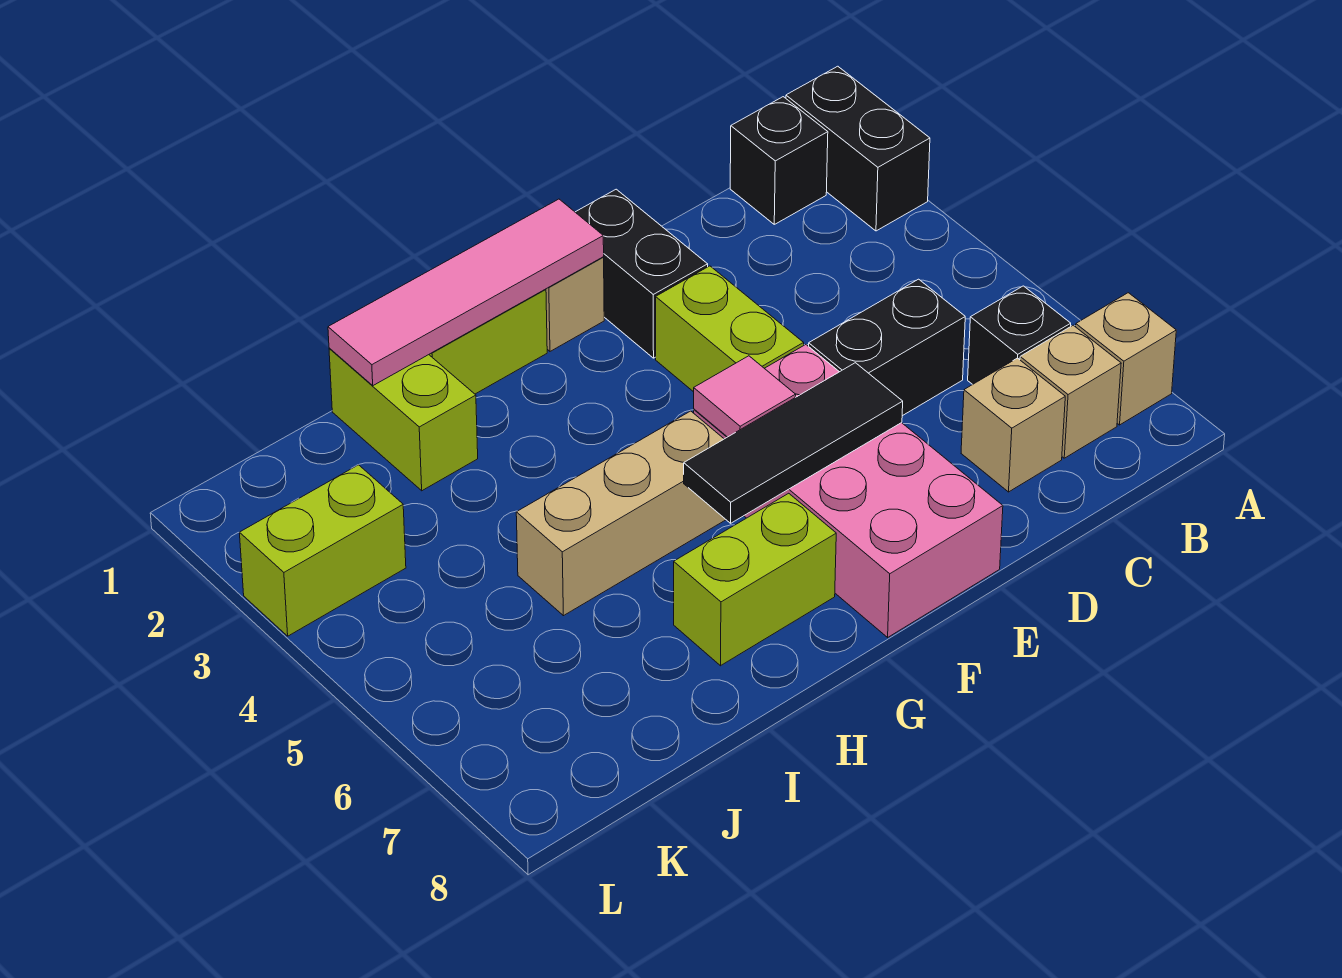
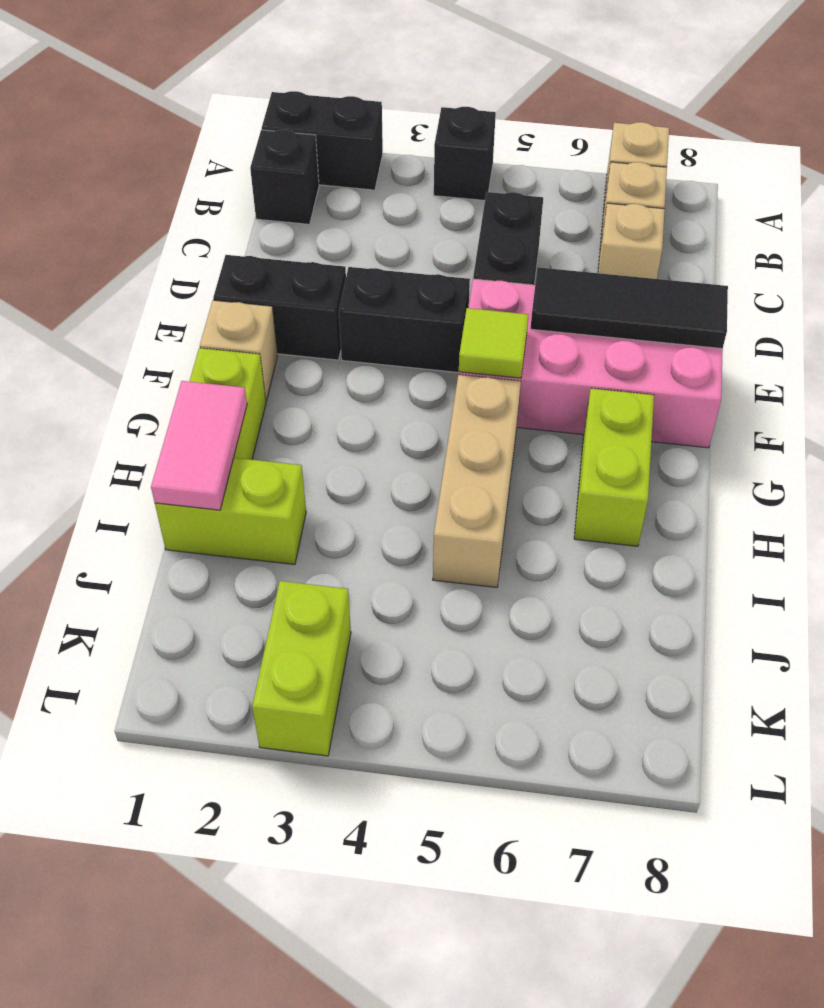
black brick B6 level 1 -> black brick A4 level 1
lime brick E3:E4 level 1 -> black brick E3:E4 level 1
black tile E6:G6 level 2 -> black tile E6:E8 level 2
pink tile F1:I1 level 2 -> pink tile H1:I1 level 2
pink tile F5 level 2 -> lime tile F5 level 2

